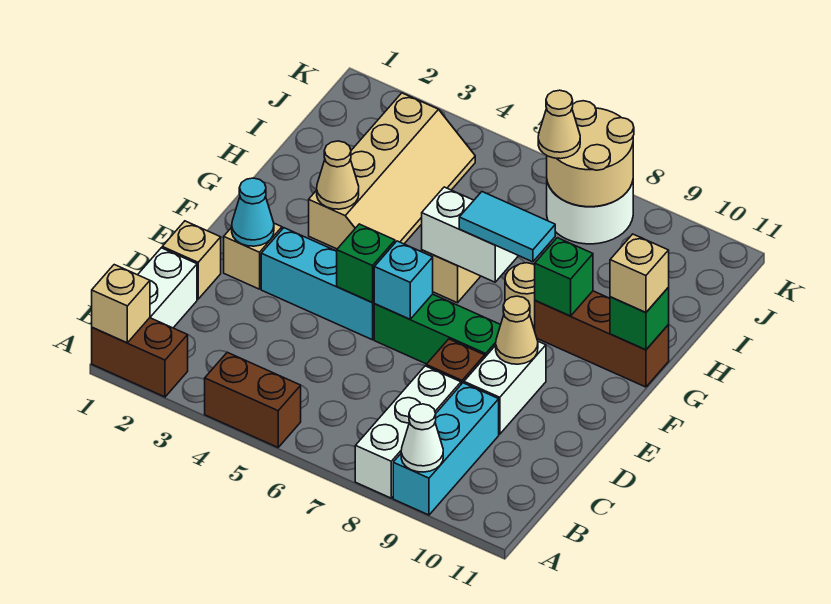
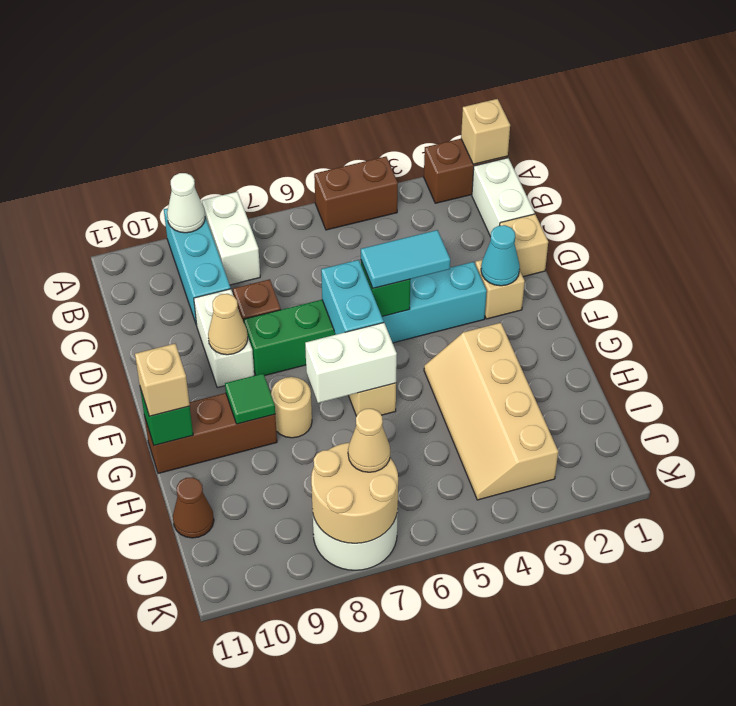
white brick A8:C8 level 1 -> white brick A8:B8 level 1
cyan brick E6 level 2 -> cyan brick E6:F6 level 2
tan cone G3 level 2 -> none
cyan tile G7:G8 level 3 -> cyan tile E4:E5 level 3
green brick G9 level 2 -> green tile G9 level 2
none -> brown cone I11 level 1

